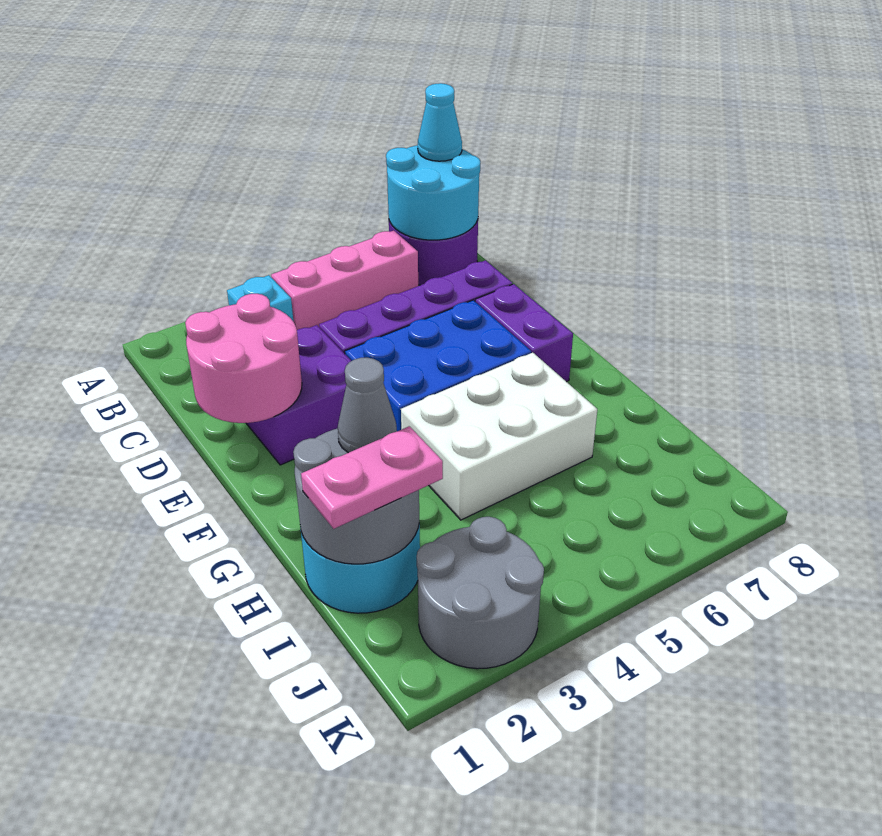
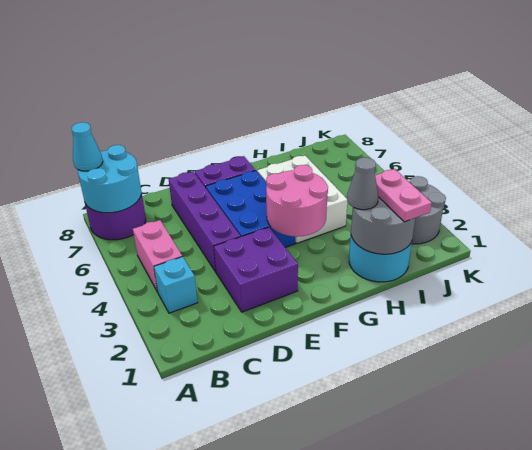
pink brick B4:B6 level 1 -> pink brick B4:B5 level 1
pink round brick D1:E2 level 2 -> pink round brick F3:G4 level 2

